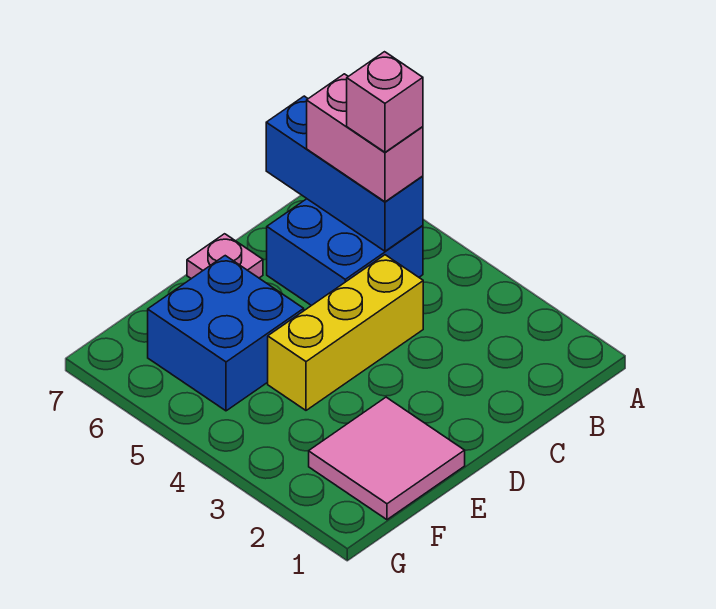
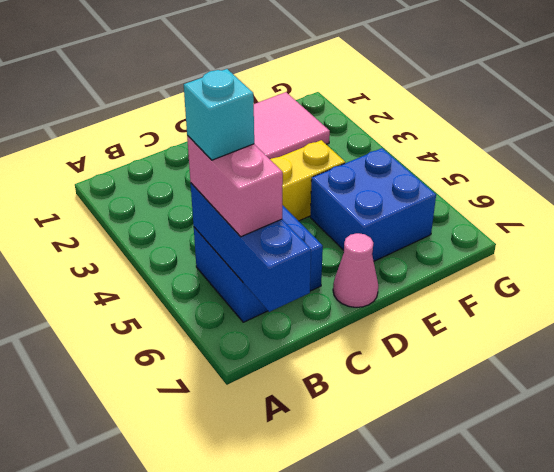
pink brick B5 level 4 -> cyan brick B5 level 4
pink plate D7 level 1 -> pink cone D7 level 1

